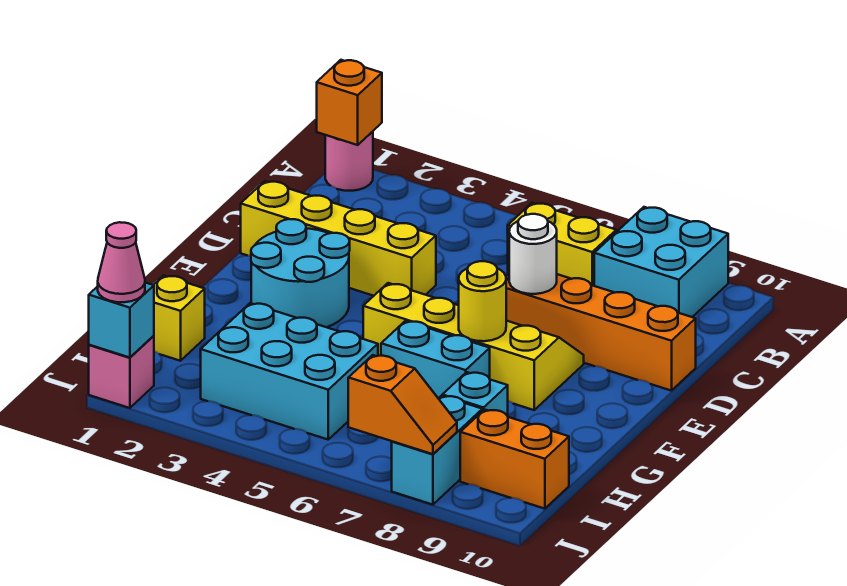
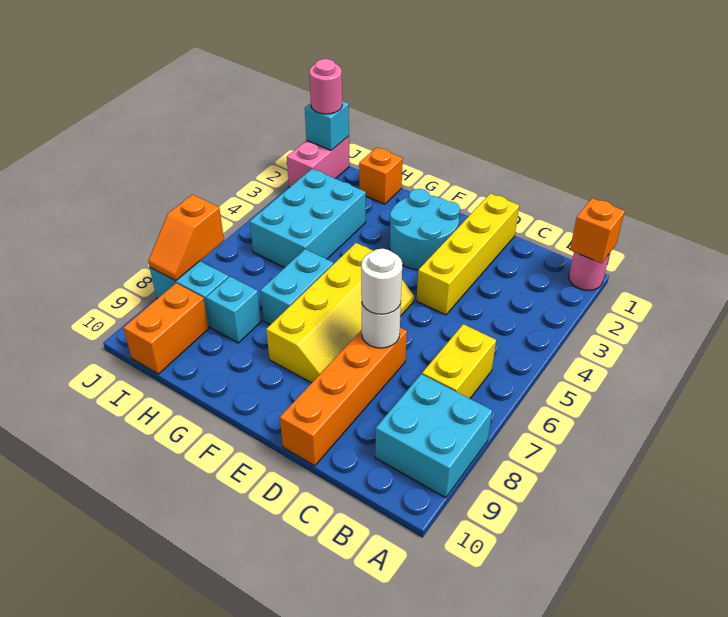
none -> white round brick D7 level 3
yellow round brick F7 level 2 -> none
yellow brick H1 level 1 -> orange brick H1 level 1
pink brick J1 level 1 -> pink brick J1:J2 level 1
pink cone J1 level 3 -> pink round brick J1 level 3

